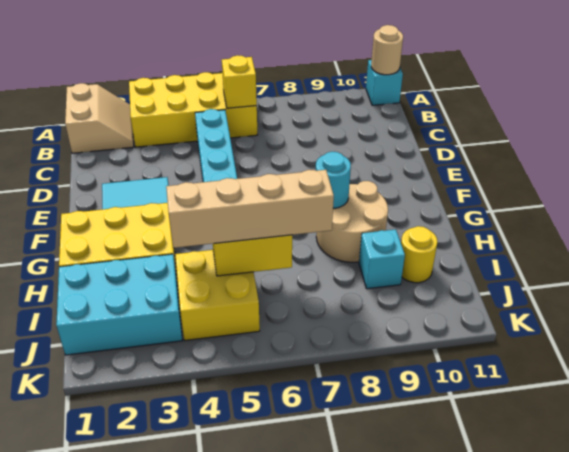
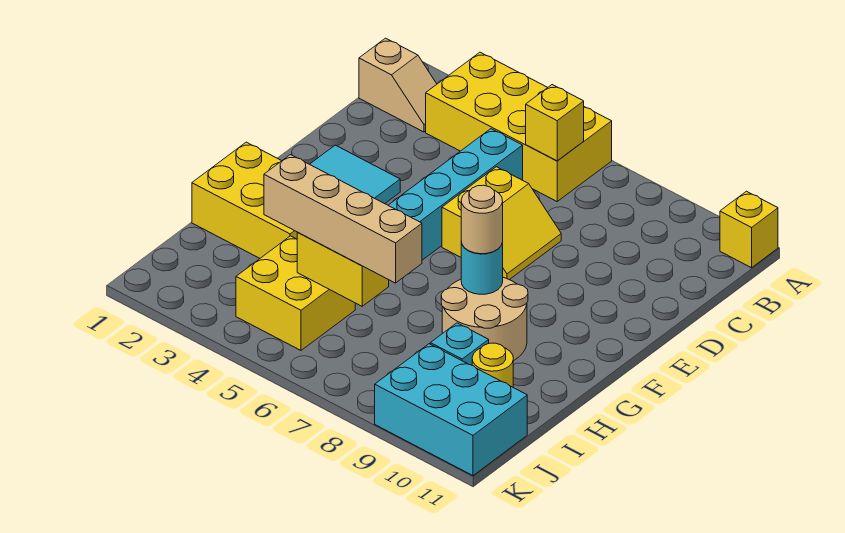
tan slope A1:B2 level 1 top 1 -> tan slope B1:B2 level 1 top 1
cyan brick A11 level 1 -> yellow brick A11 level 1
tan round brick A11 level 2 -> tan round brick G8 level 3
none -> yellow slope D6:E7 level 1 top 6
cyan brick I1:J3 level 1 -> cyan brick J9:K11 level 1

